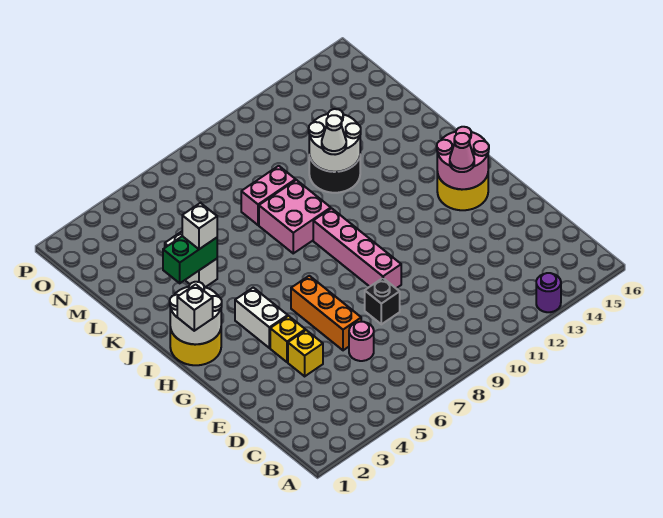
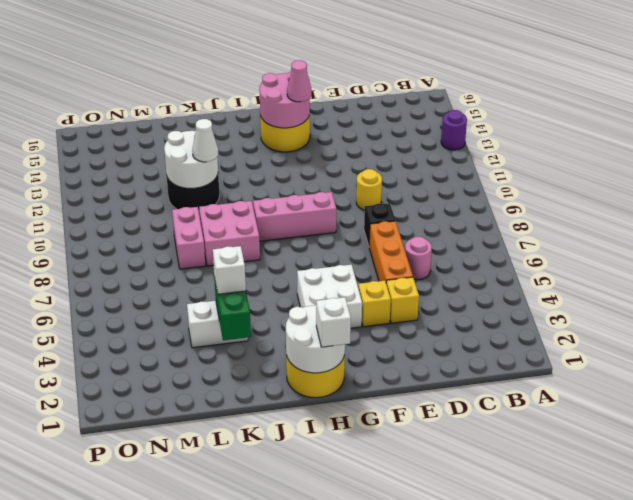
orange brick E6:G6 level 1 -> orange brick E5:E7 level 1
none -> yellow round brick E10 level 1
pink brick F9:I9 level 1 -> pink brick G9:I9 level 1
white brick G4:H4 level 1 -> white brick G4:H5 level 1

